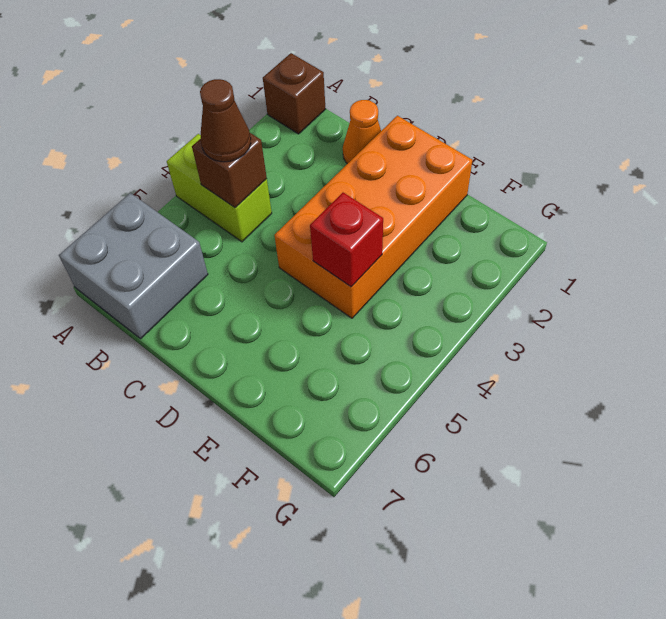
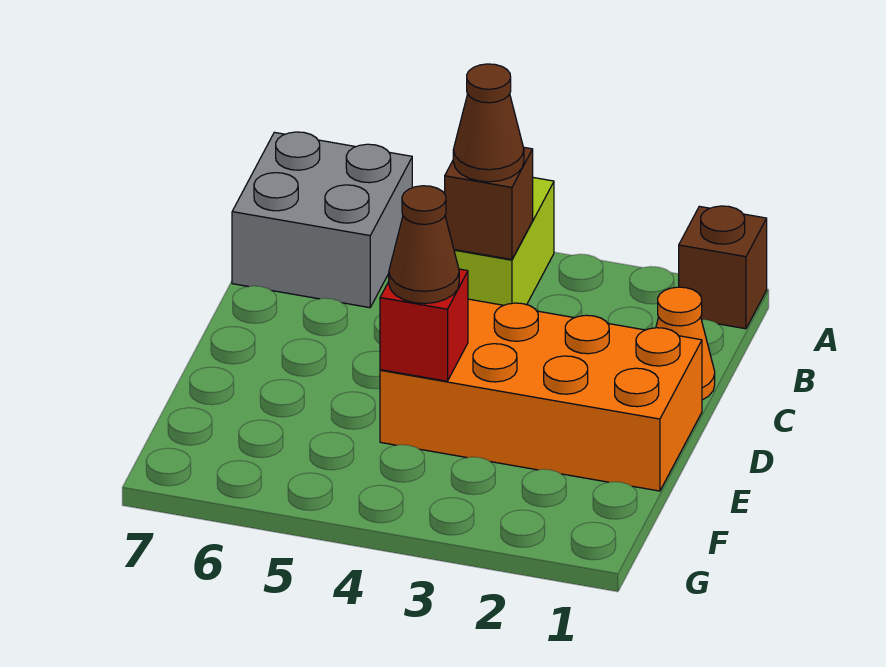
none -> brown cone E4 level 3

